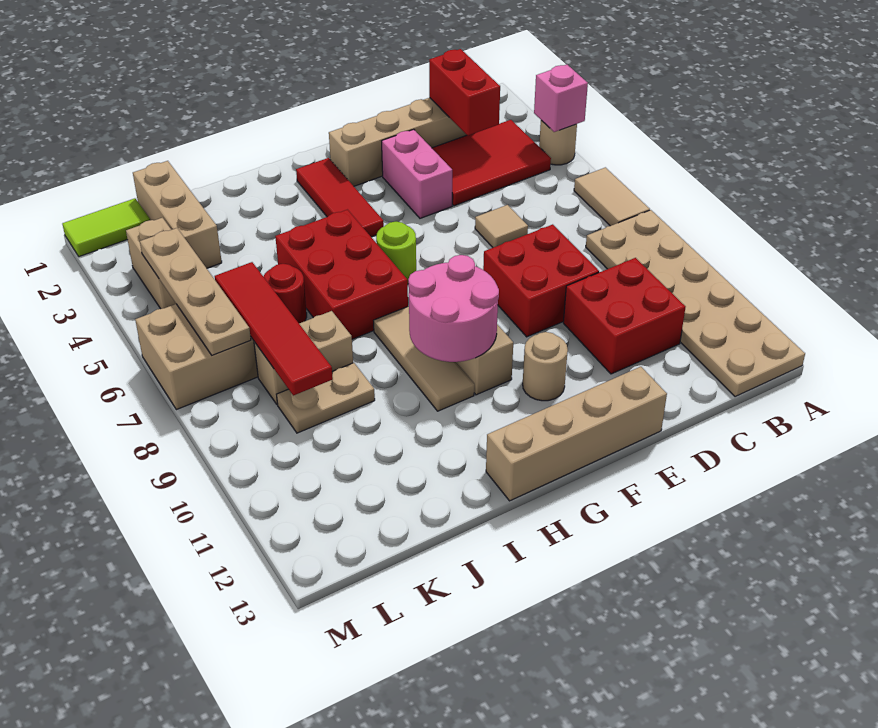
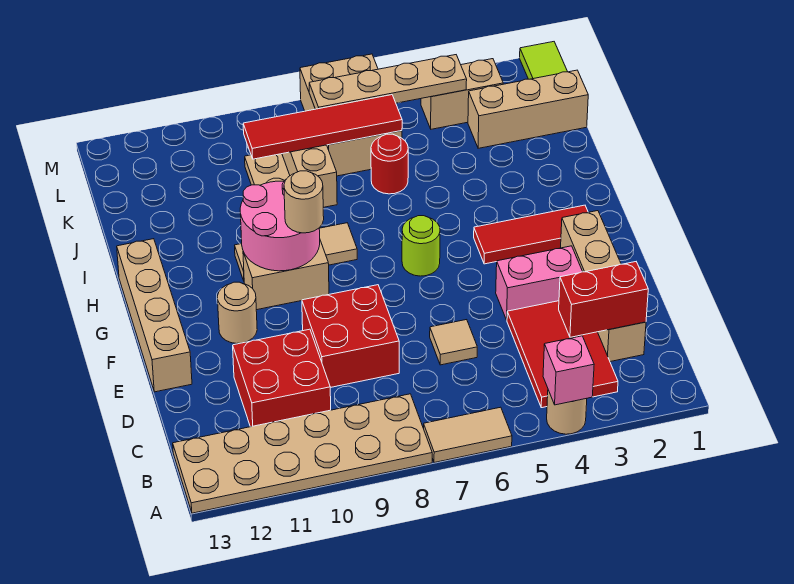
none -> tan round brick G9 level 3
red brick H5:I7 level 1 -> none

